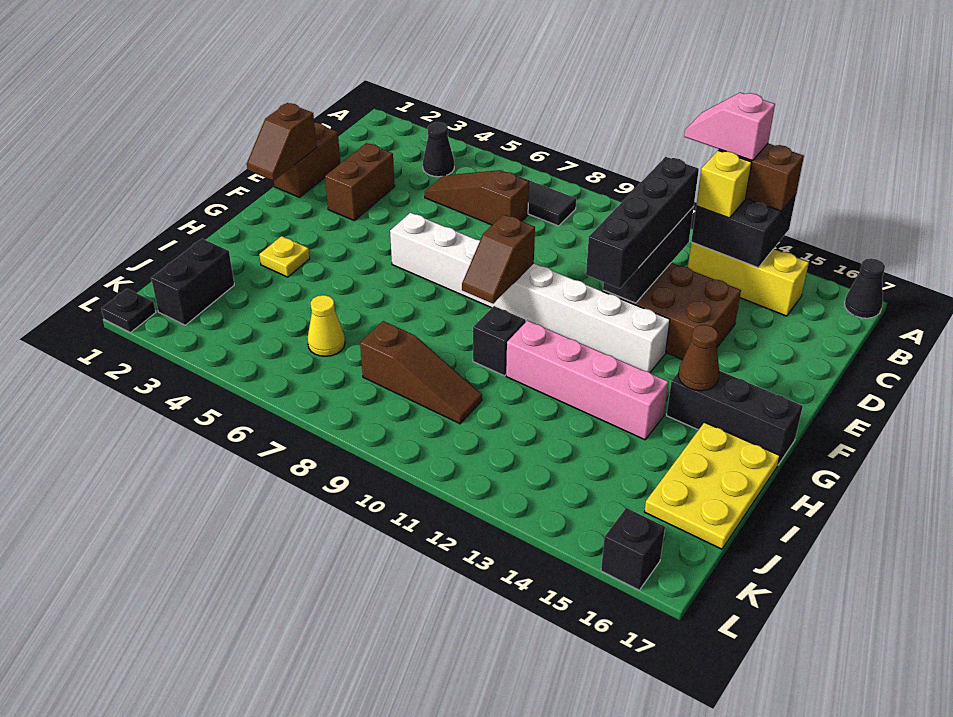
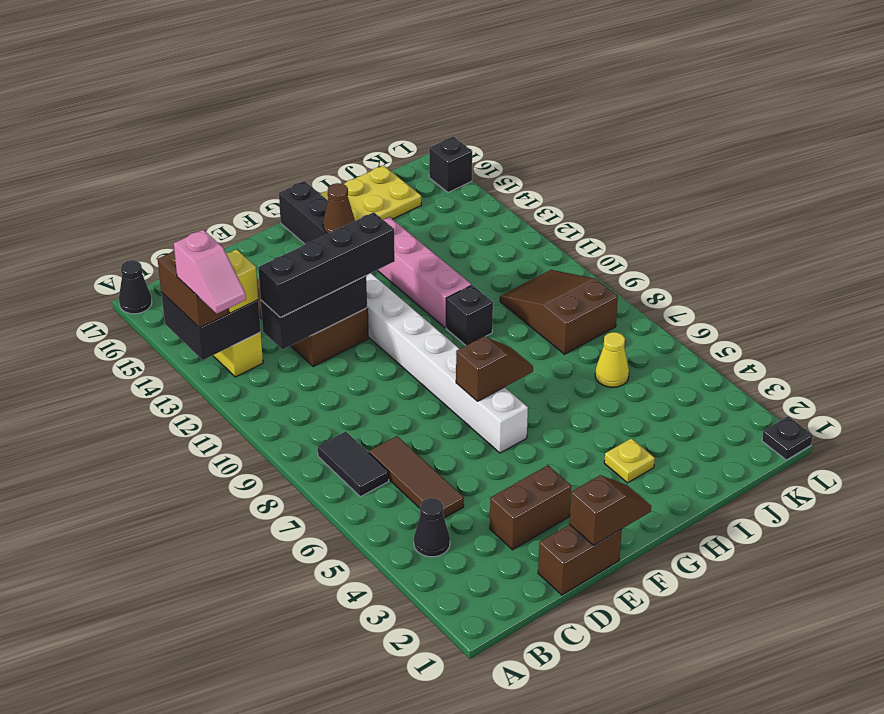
brown slope C5:C7 level 1 top 7 -> brown tile C5:C7 level 1
brown slope F9:G9 level 2 top F -> brown slope F7:G7 level 2 top F
black brick J2:K2 level 1 -> none
brown slope J8:J10 level 1 top 8 -> brown slope J8:K10 level 1 top 8

